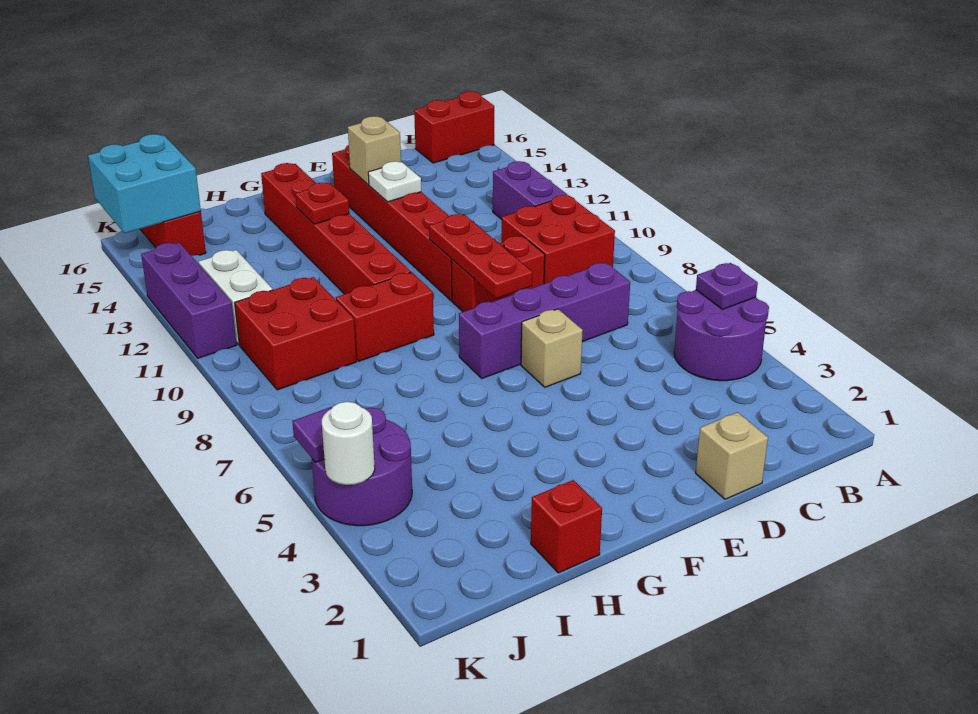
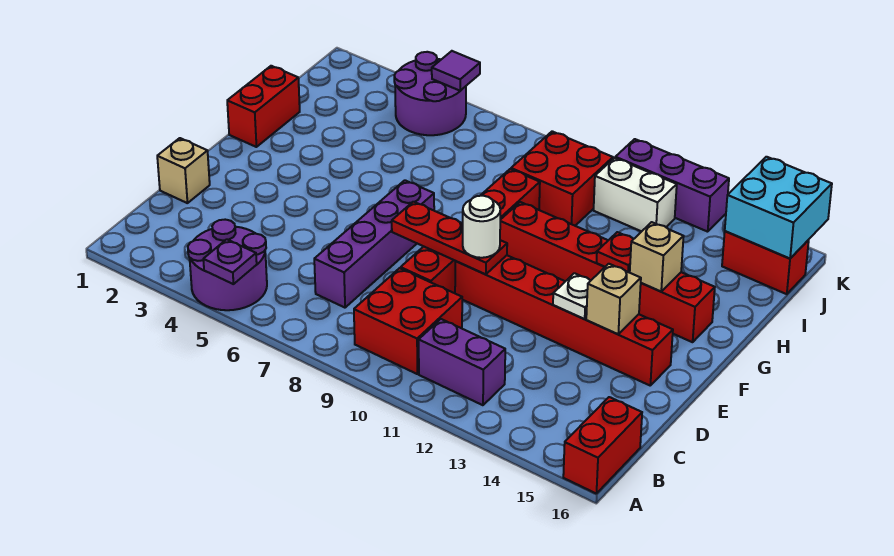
tan brick E6 level 1 -> tan brick G14 level 2
red brick H1 level 1 -> red brick G1:H1 level 1
white round brick K4 level 2 -> white round brick E10 level 3

